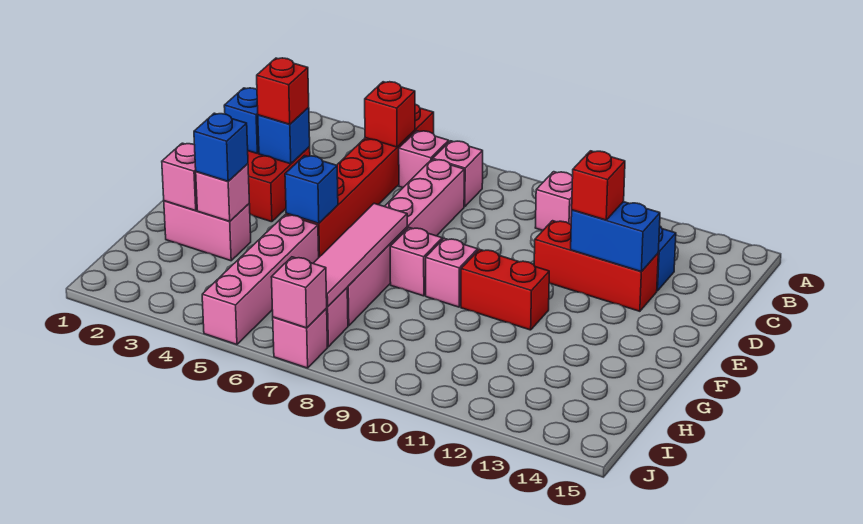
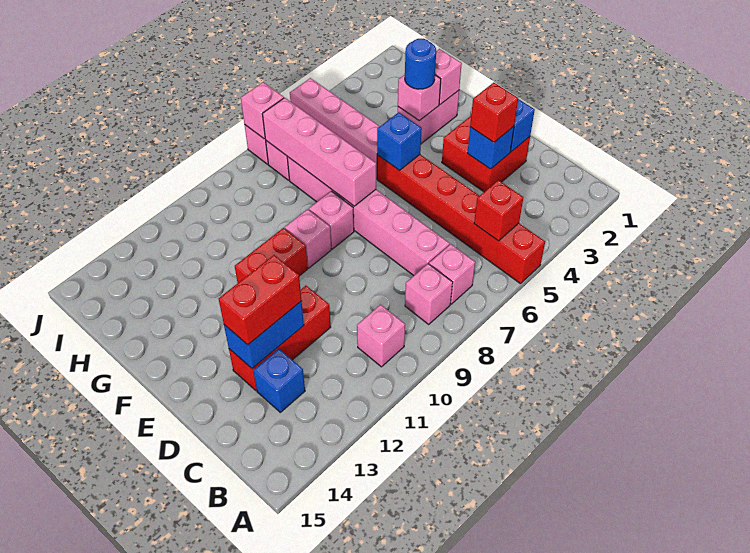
pink brick B6 level 1 -> pink brick B8 level 1
red brick D12 level 3 -> red brick D12:D13 level 3
pink tile F7:I7 level 2 -> pink brick F7:I7 level 2
blue brick G3 level 3 -> blue round brick G3 level 3

